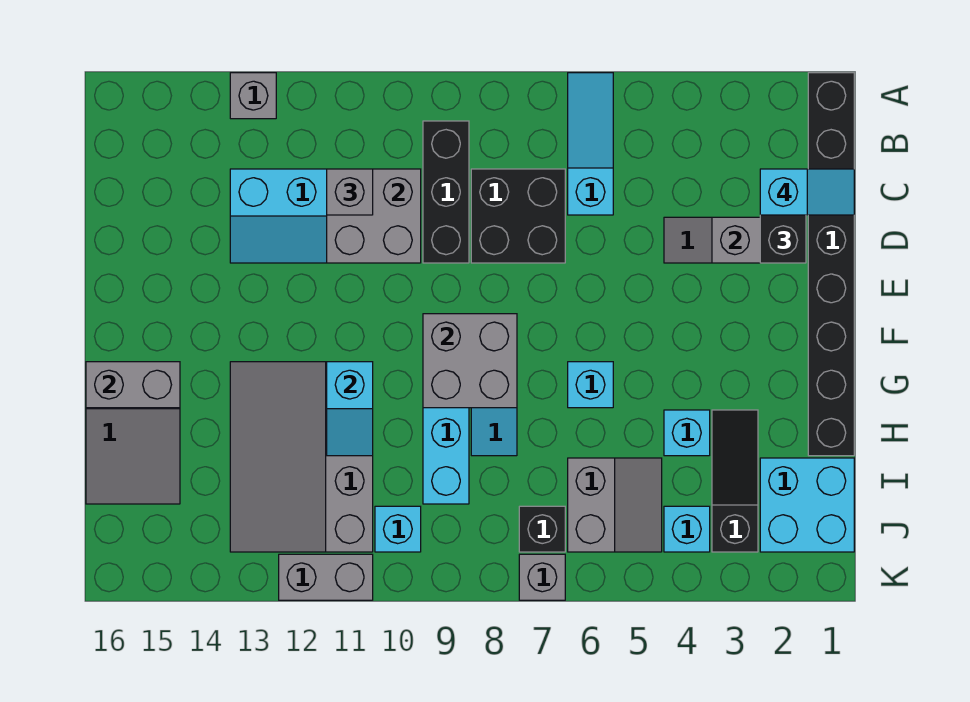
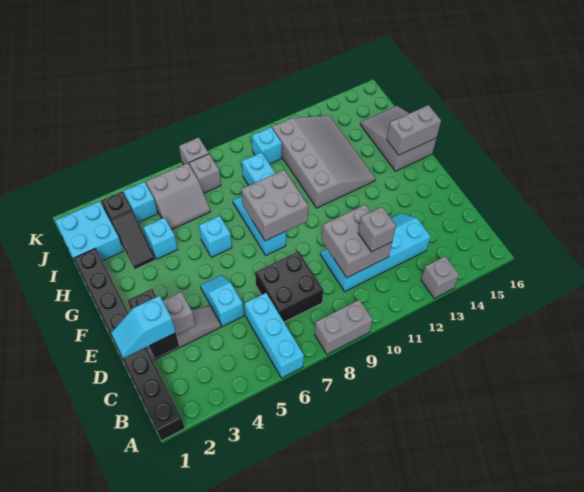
cyan slope A6:C6 level 1 top C -> cyan brick A6:C6 level 1
black brick B9:D9 level 1 -> none
cyan slope G11:H11 level 2 top G -> cyan slope D5:E5 level 1 top D
grey slope I5:J6 level 1 top 6 -> grey slope I5:J6 level 1 top J
black brick J7 level 1 -> grey brick J7 level 1
grey brick K11:K12 level 1 -> grey brick A8:A9 level 1

